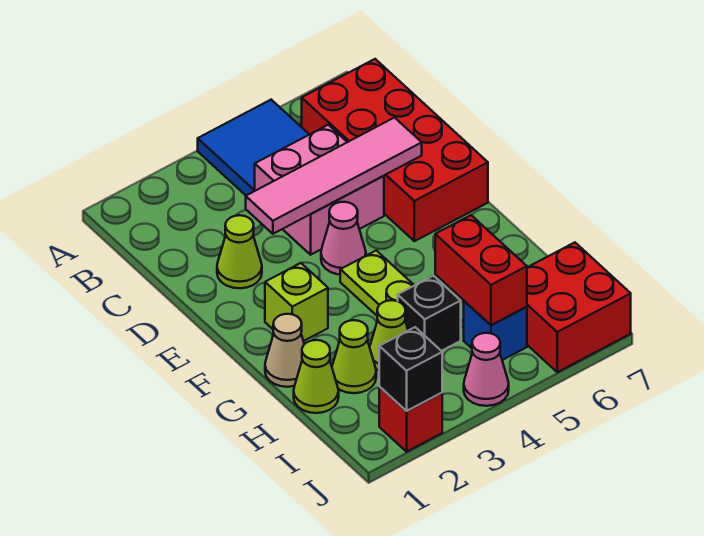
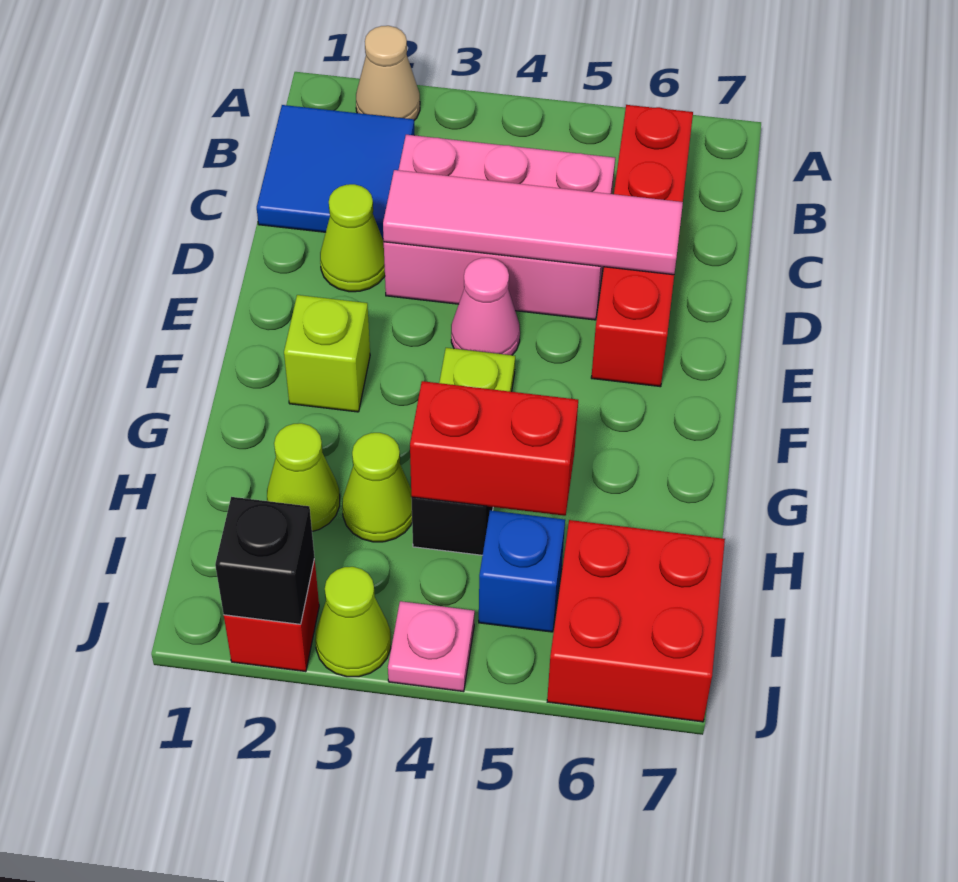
blue tile A4:B5 level 1 -> blue tile B1:C2 level 1
red brick B6:E7 level 1 -> red brick B6:E6 level 1
pink brick C4:D5 level 1 -> pink brick C3:D5 level 1
tan cone G1 level 1 -> tan cone A2 level 1
lime cone H1 level 1 -> lime cone J3 level 1
red brick H5:I5 level 2 -> red brick H4:H5 level 2
pink cone J4 level 1 -> pink plate J4 level 1

